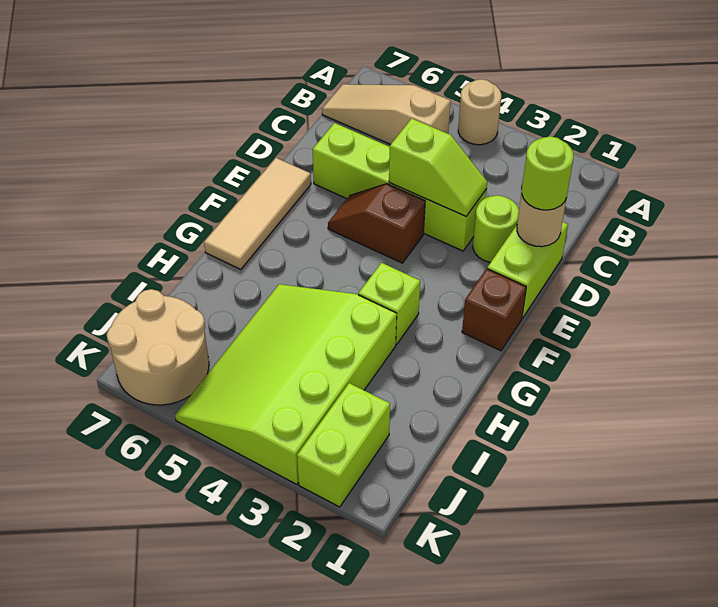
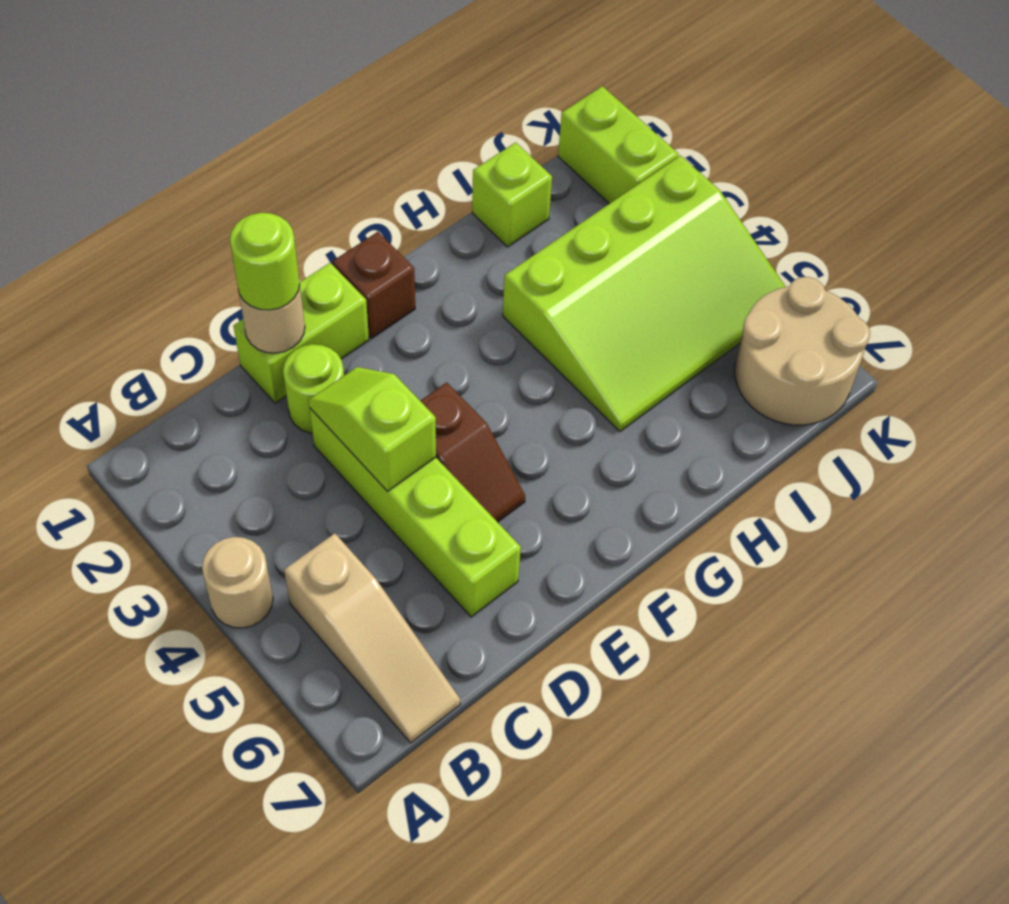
tan tile E7:G7 level 1 -> none
lime brick G3 level 1 -> lime brick I1 level 1
lime brick J2:K2 level 1 -> lime brick K1:K2 level 1

